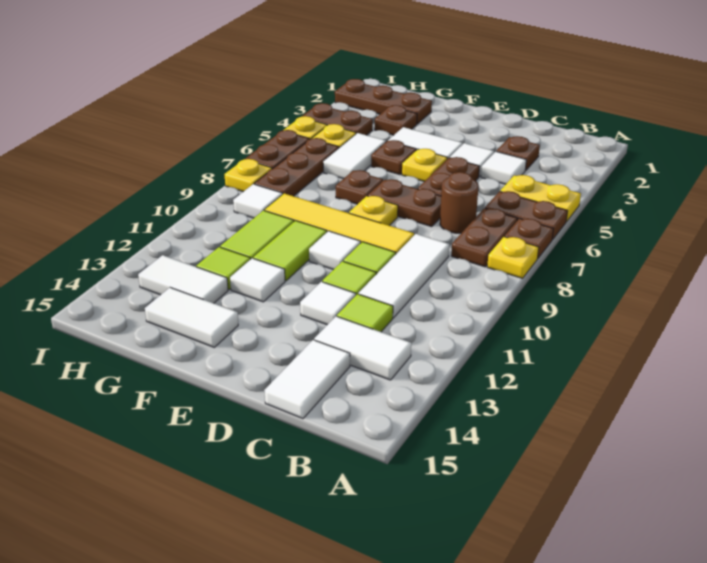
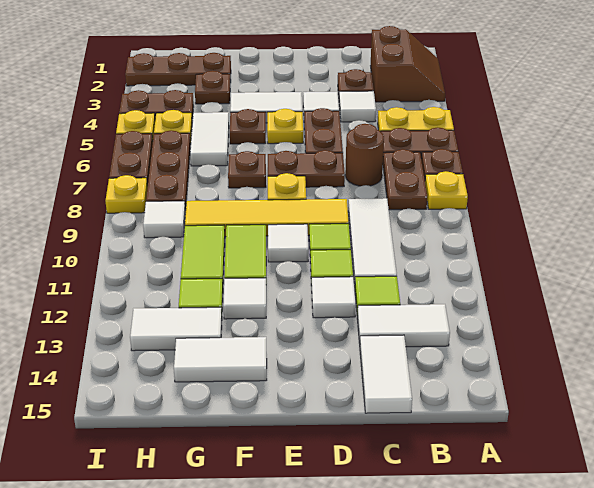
none -> brown slope A2:B3 level 1 top B

